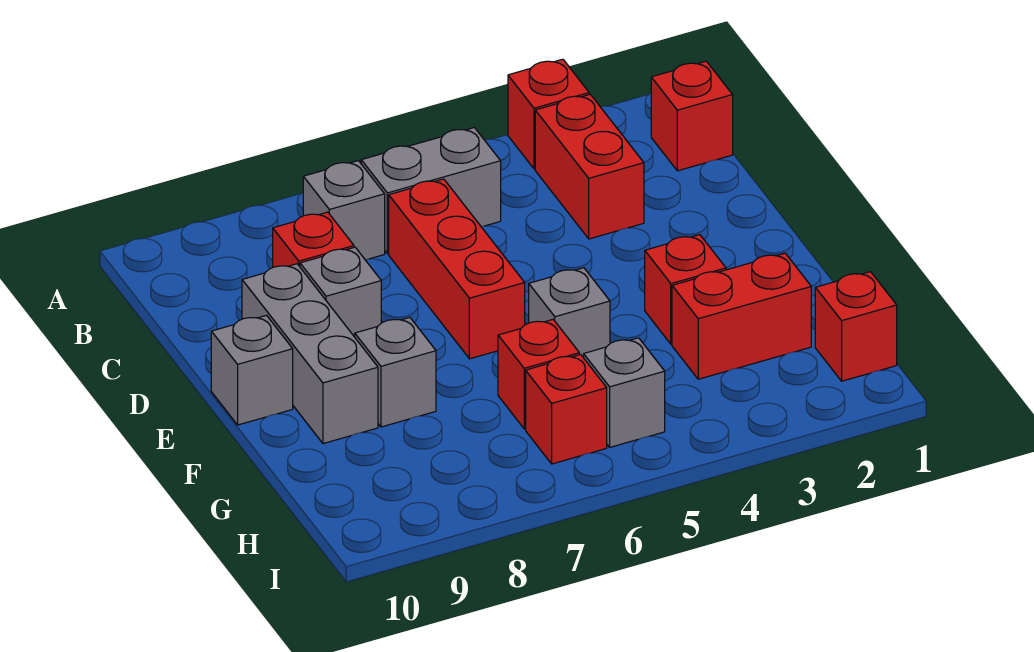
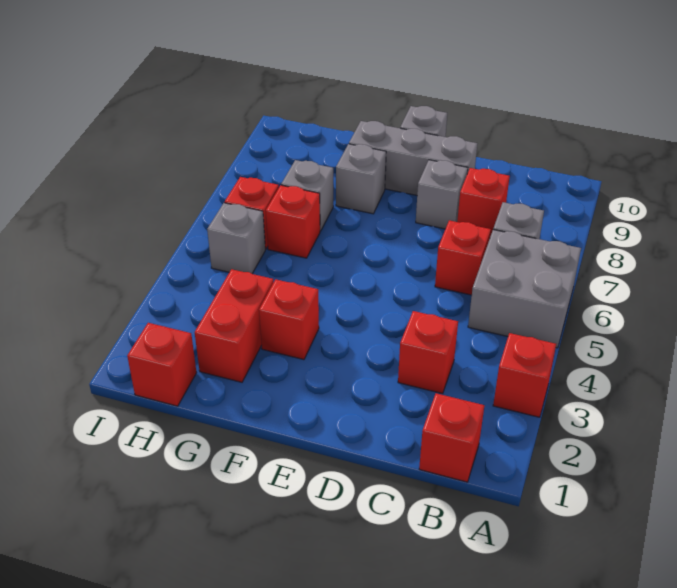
red brick B3:C3 level 1 -> red brick C3 level 1
grey brick B5:B6 level 1 -> grey brick A5:B6 level 1
red brick C6:E6 level 1 -> red brick C6 level 1
grey brick F5 level 1 -> grey brick G7 level 1

